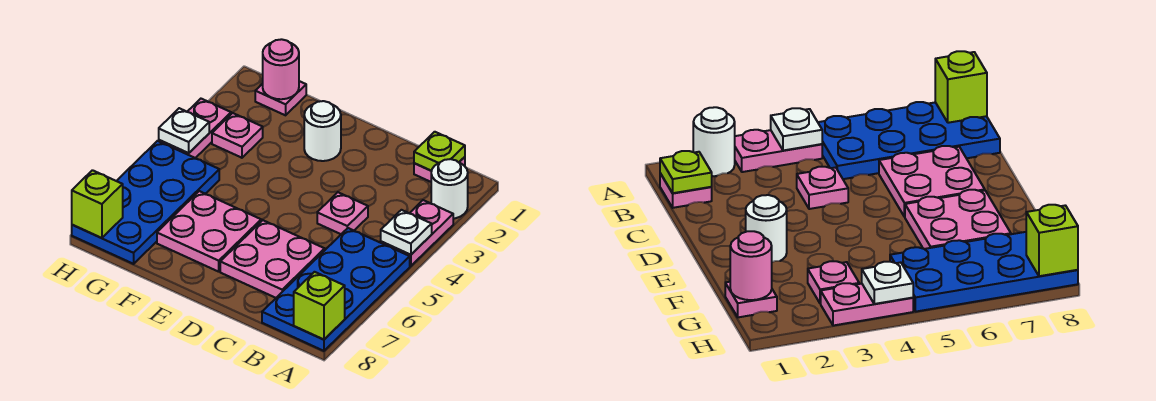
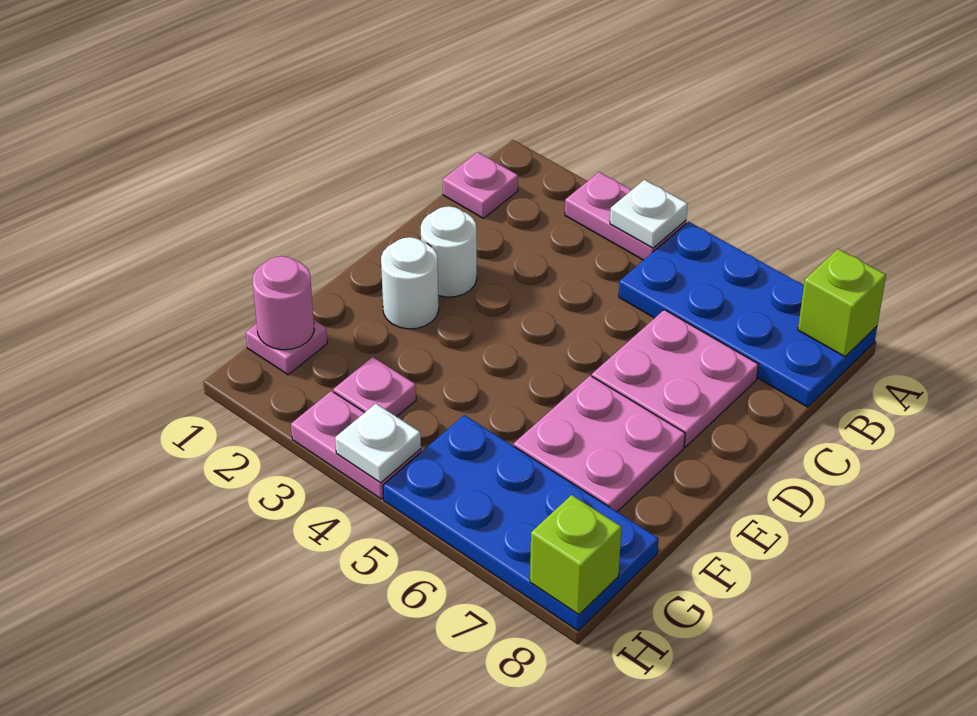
white round brick A2 level 1 -> white round brick D2 level 1
lime plate B1 level 2 -> none
pink plate C4 level 1 -> none

